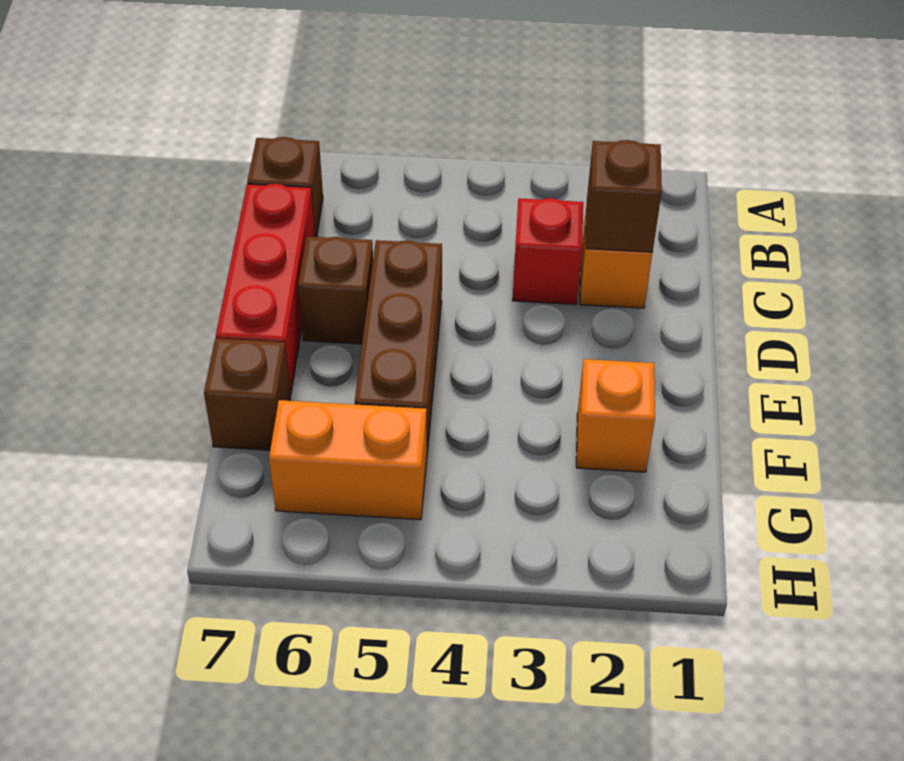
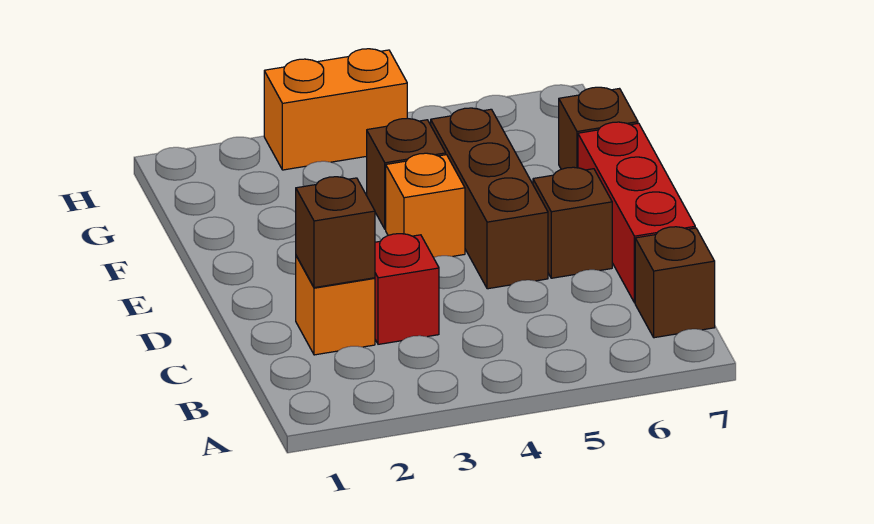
orange brick F2 level 1 -> orange brick E4 level 1
none -> brown brick F4 level 1
orange brick G5:G6 level 1 -> orange brick H3:H4 level 1

